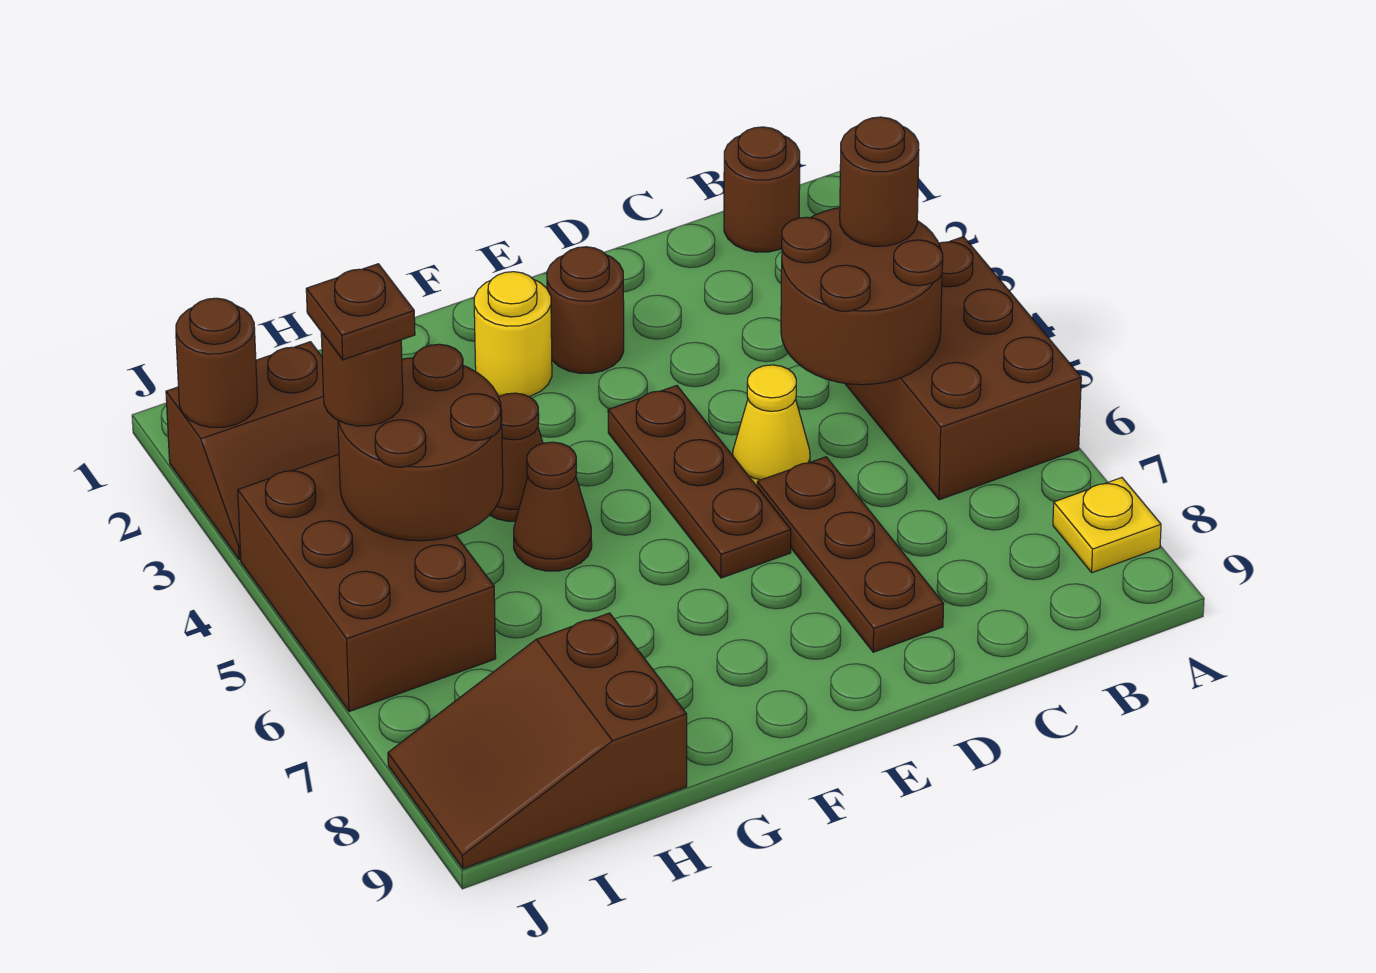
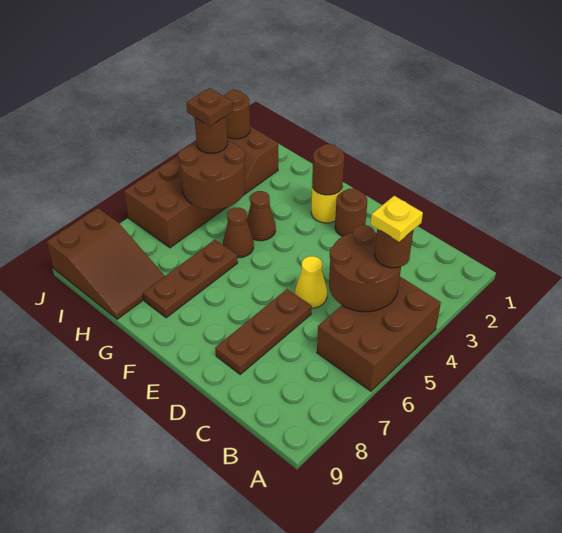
yellow plate A8 level 1 -> yellow plate B4 level 4
brown round brick B1 level 1 -> brown round brick F2 level 2
brown plate E4:E6 level 1 -> brown plate G6:G8 level 1
brown slope H8:J9 level 1 top H -> brown slope H8:J9 level 1 top J

